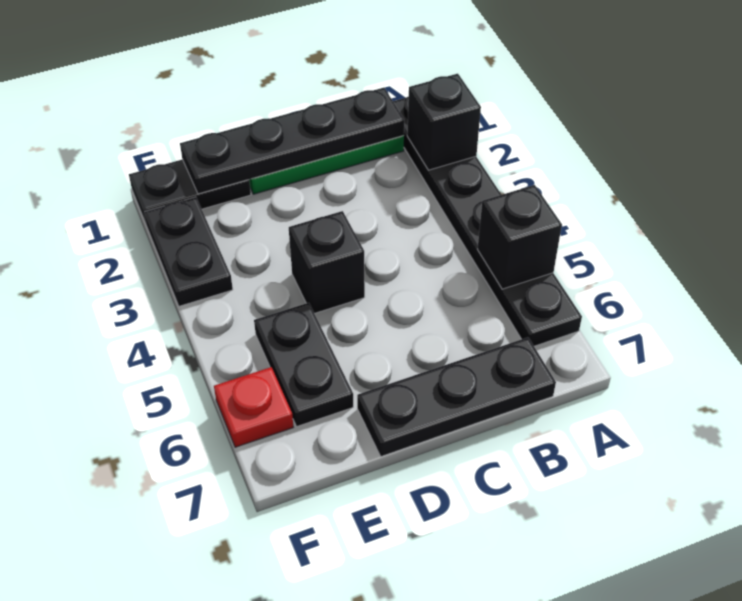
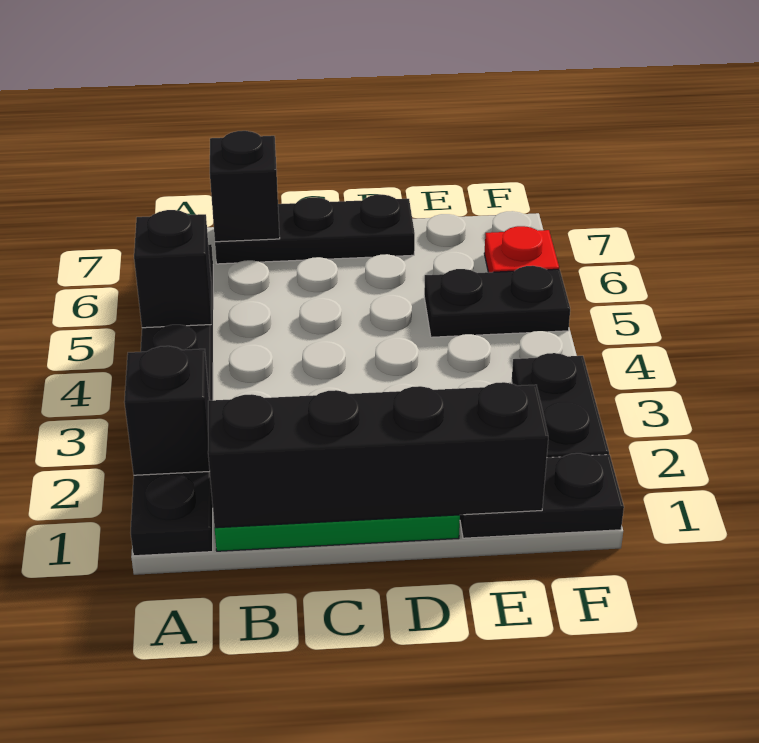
black plate B1:E1 level 2 -> black brick B1:E1 level 2
black brick D4 level 1 -> black brick B7 level 2
black plate E5:E6 level 1 -> black plate E5:F5 level 1

